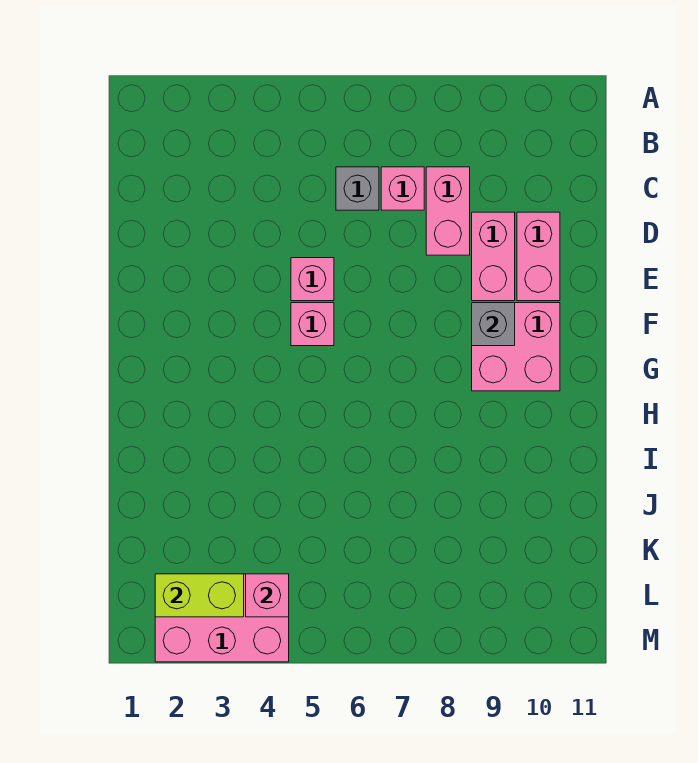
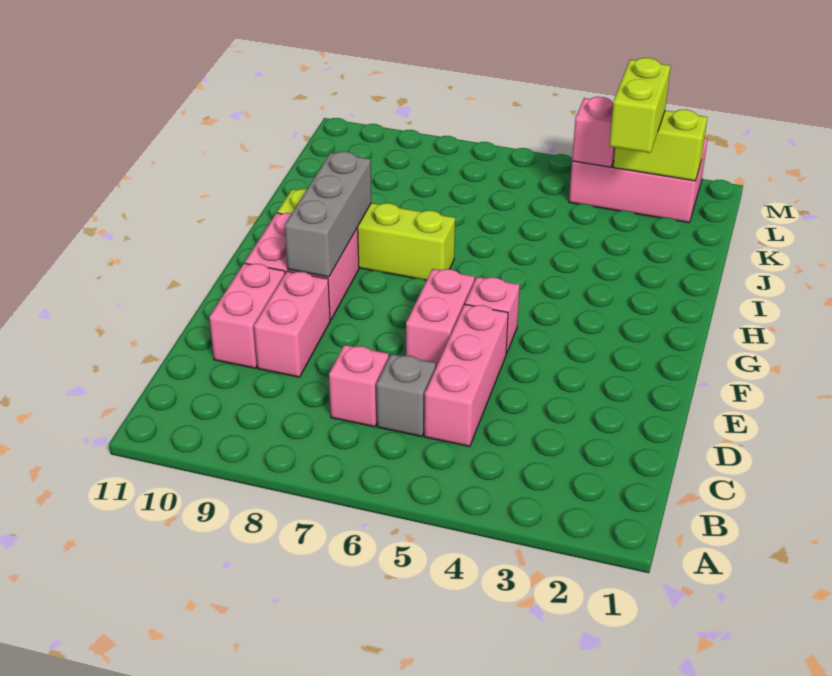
pink brick C8:D8 level 1 -> pink brick E6:F6 level 1
pink brick E5 level 1 -> pink brick C5:E5 level 1
grey brick F9 level 2 -> grey brick F9:H9 level 2
none -> lime brick H7:H10 level 1
none -> lime brick K3:L3 level 3

